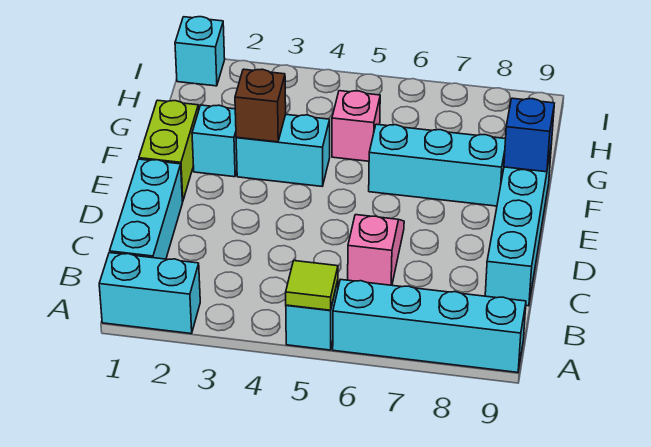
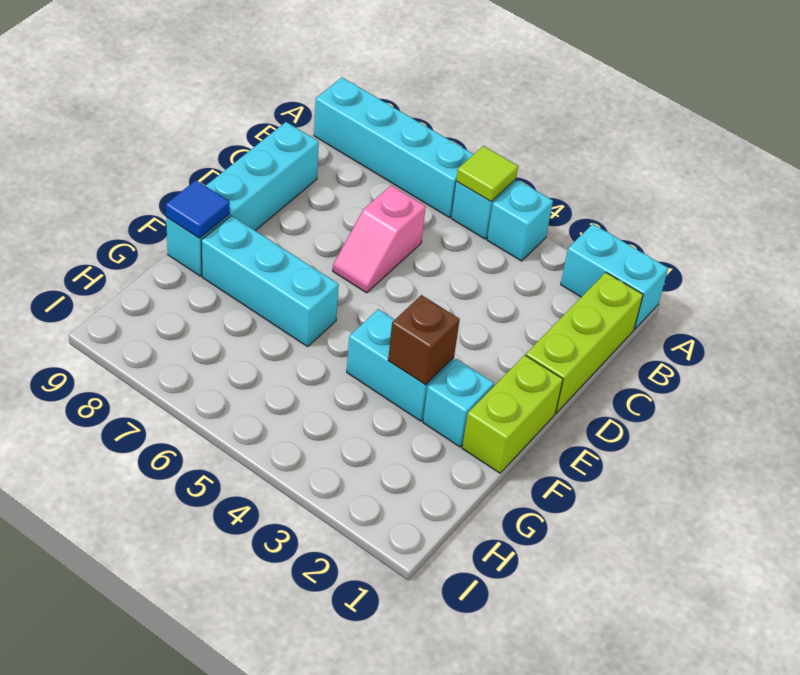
cyan brick B1:D1 level 1 -> lime brick B1:D1 level 1
blue brick F9 level 2 -> blue tile F9 level 2
pink brick G5 level 1 -> none
cyan brick I1 level 1 -> cyan brick A4 level 1

